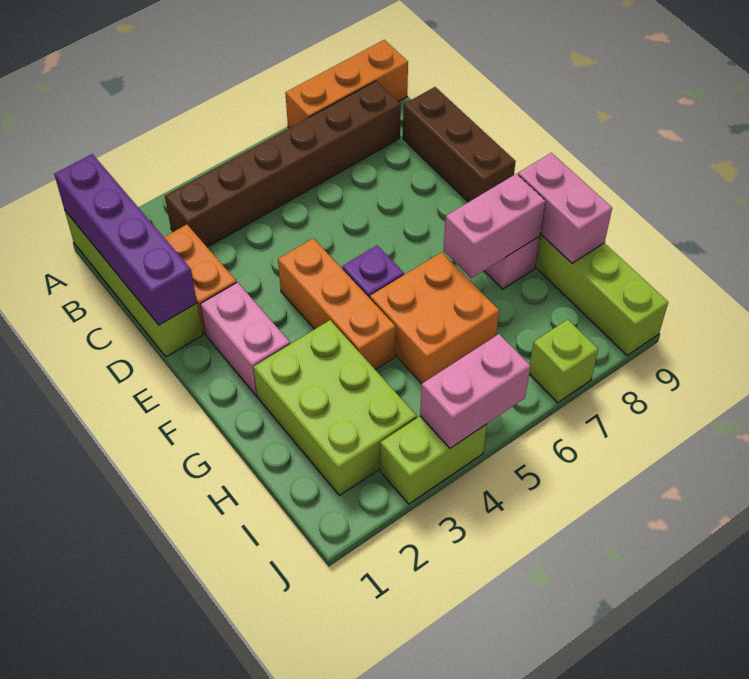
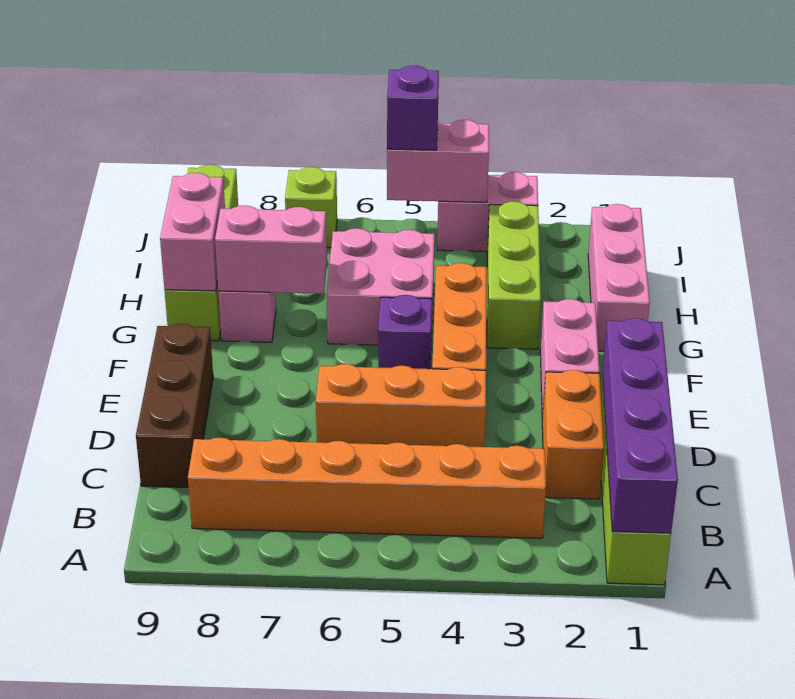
orange brick A7:A9 level 1 -> orange brick D4:D6 level 1
brown brick B3:B8 level 1 -> orange brick B3:B8 level 1
none -> pink brick G1:I1 level 1
lime brick G2:I3 level 1 -> lime brick G3:I3 level 1
orange brick G5:H6 level 1 -> pink brick G5:H6 level 1
lime brick J3:J4 level 1 -> pink brick J3:J4 level 1
none -> purple brick J5 level 3

